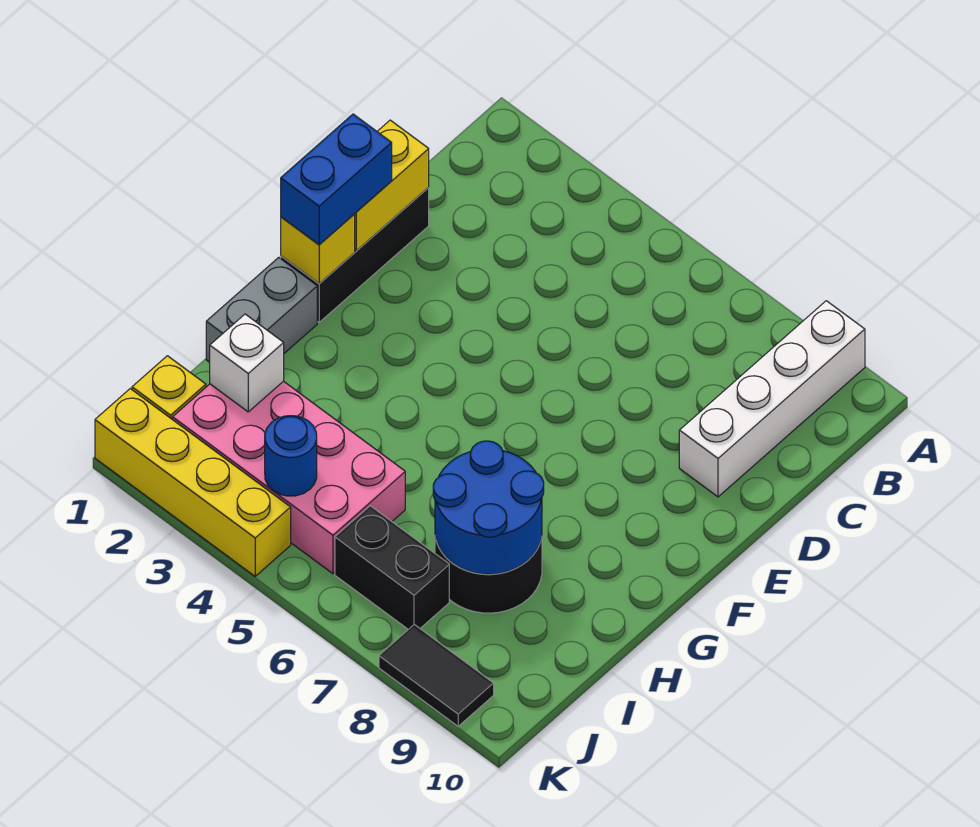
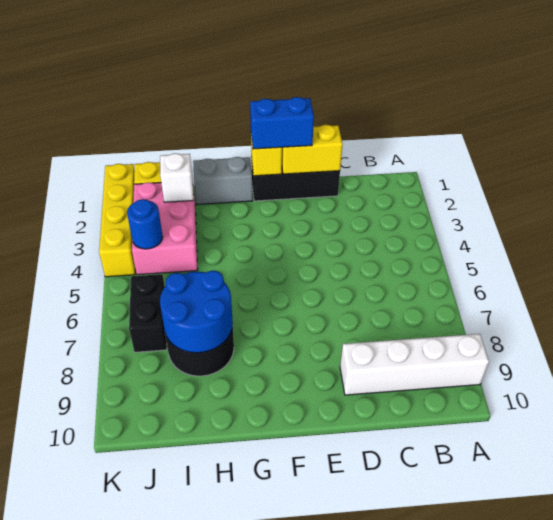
pink brick I2:J5 level 1 -> pink brick I2:J4 level 1
black tile K8:K9 level 1 -> none

